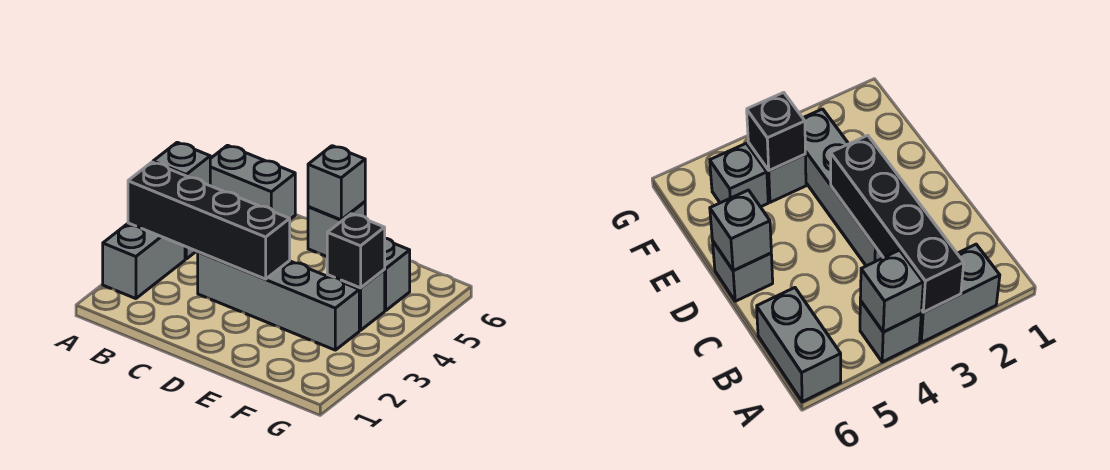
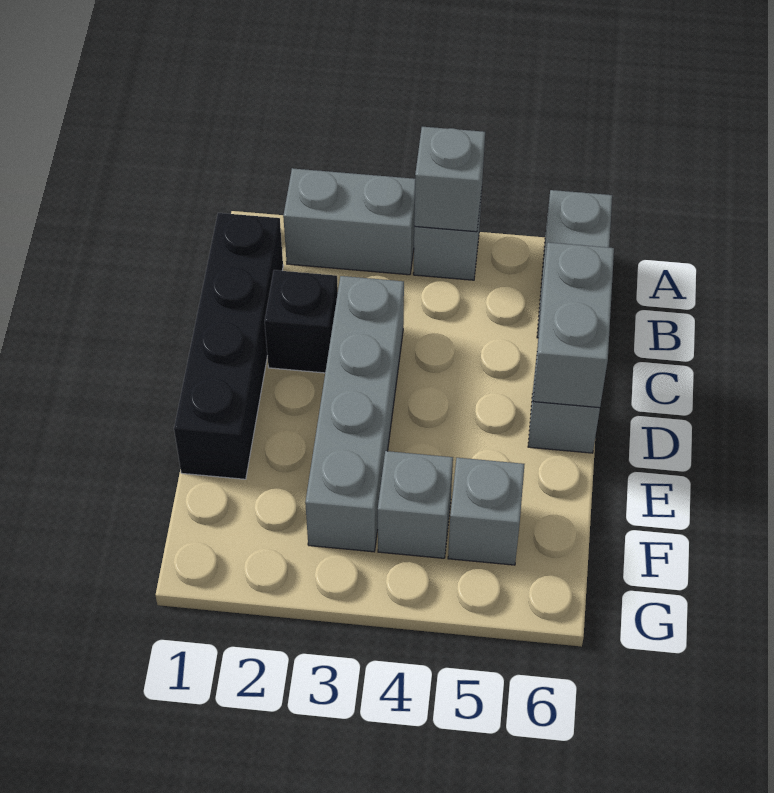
black brick A3:D3 level 2 -> black brick B1:E1 level 1
grey brick D6 level 2 -> grey brick C6:D6 level 2
black brick F4 level 2 -> black brick C2 level 1

